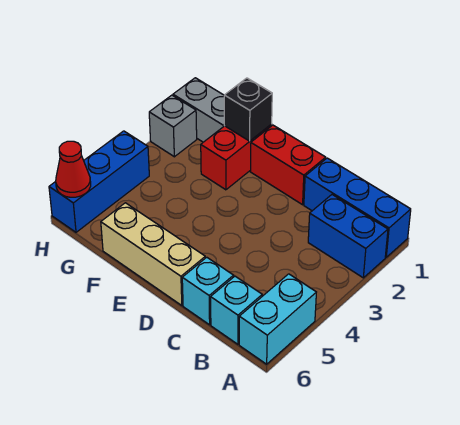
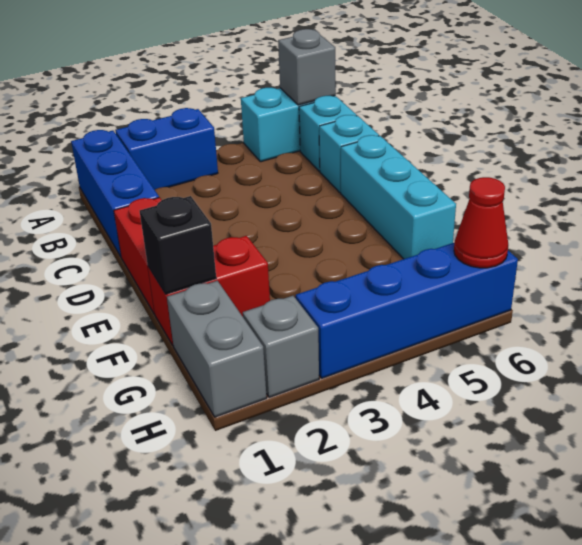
blue brick A2:B2 level 1 -> blue brick A2:A3 level 1
none -> grey brick A6 level 2
tan brick D6:F6 level 1 -> cyan brick D6:F6 level 1
blue brick H4:H6 level 1 -> blue brick H3:H6 level 1

